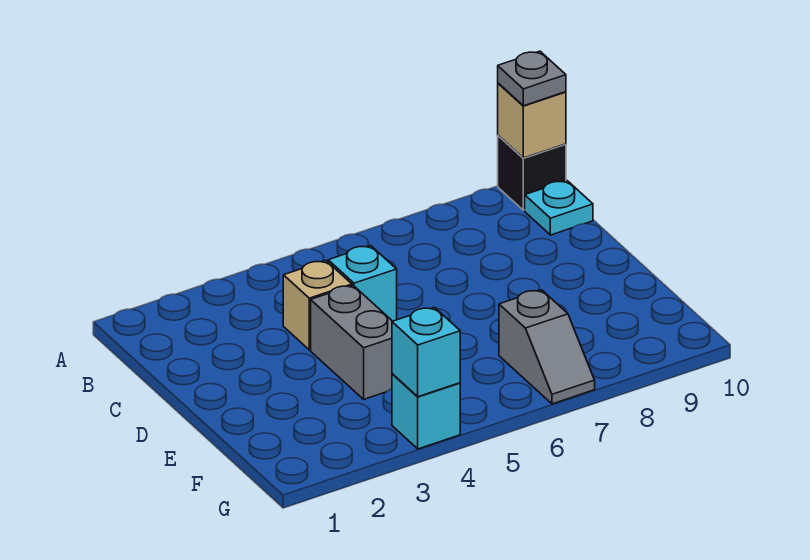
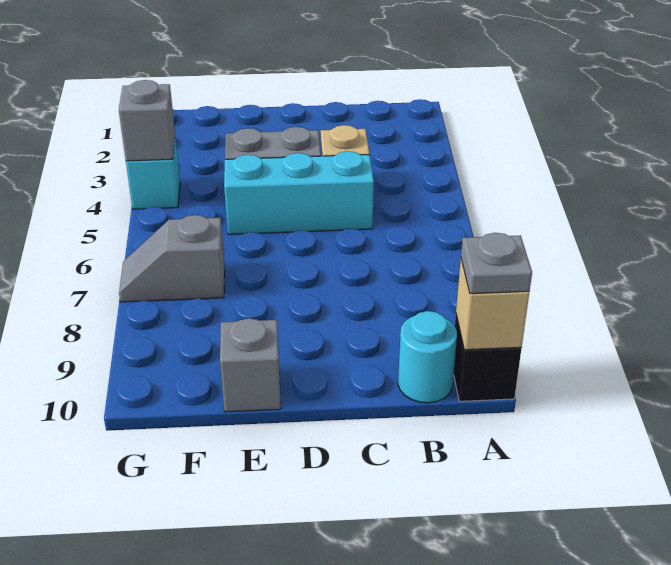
cyan plate B10 level 1 -> cyan round brick B10 level 1
cyan brick C5 level 1 -> cyan brick C5:E5 level 1
none -> grey brick E10 level 1
cyan brick G4 level 2 -> grey brick G4 level 2

